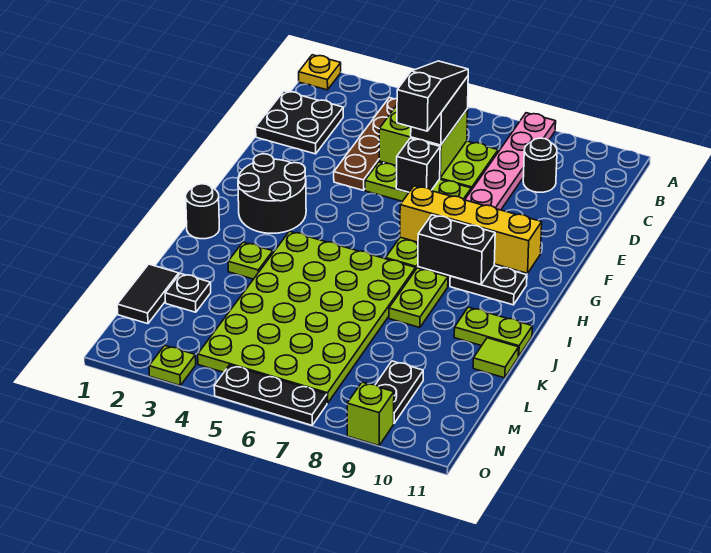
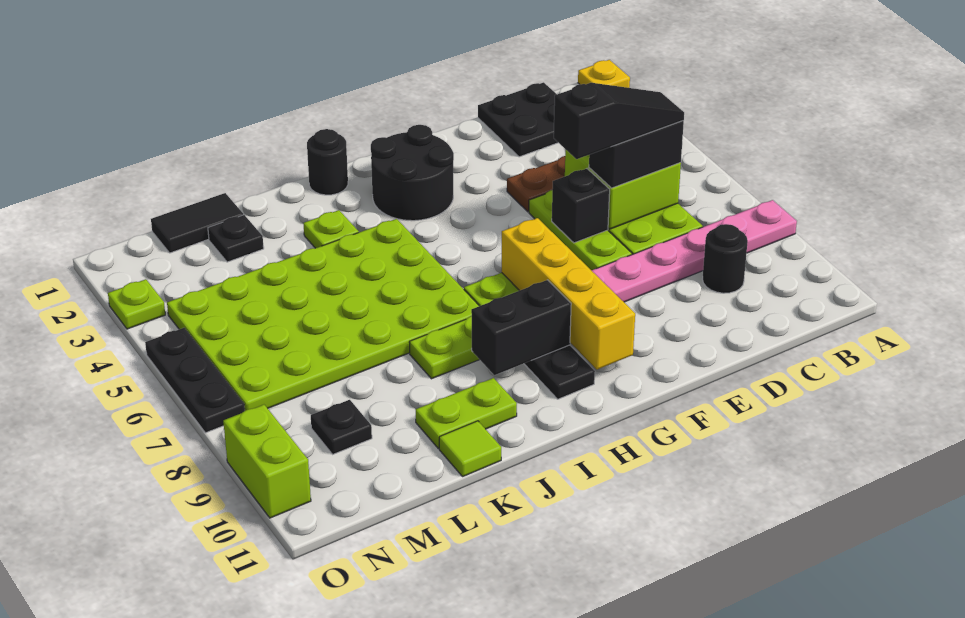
black brick H8:H9 level 2 -> black brick H9:I9 level 2
lime plate J10:J11 level 1 -> lime plate J10:K10 level 1
black plate M9:N9 level 1 -> black plate M9 level 1
lime brick O9 level 1 -> lime brick O9:O10 level 1

